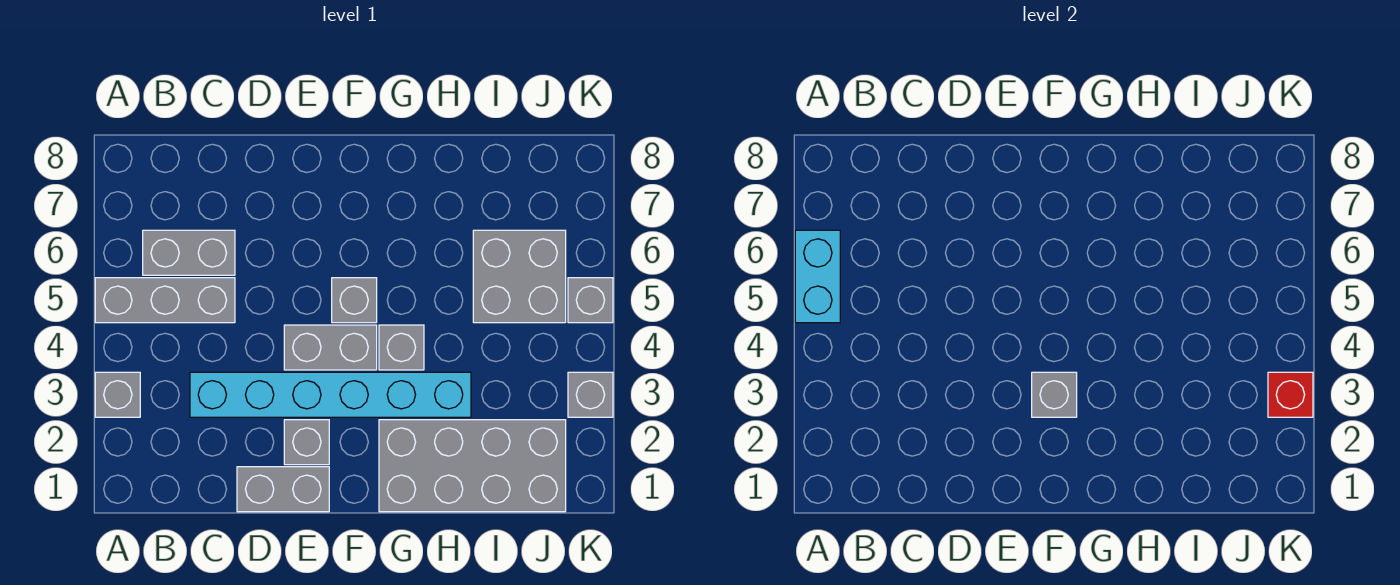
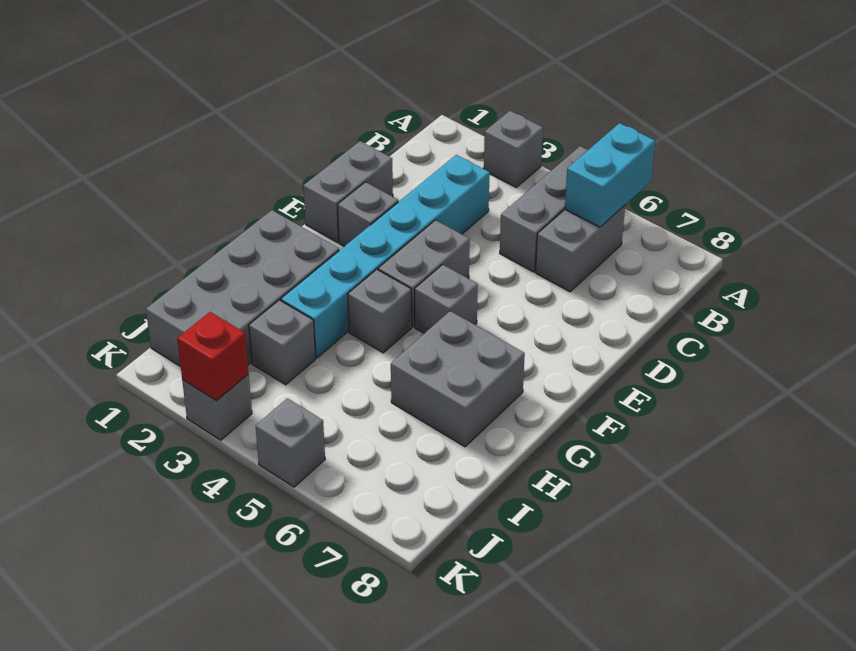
cyan brick A5:A6 level 2 -> cyan brick A6:B6 level 2
grey brick F3 level 2 -> grey brick I3 level 1
grey brick I5:J6 level 1 -> grey brick G6:H7 level 1

